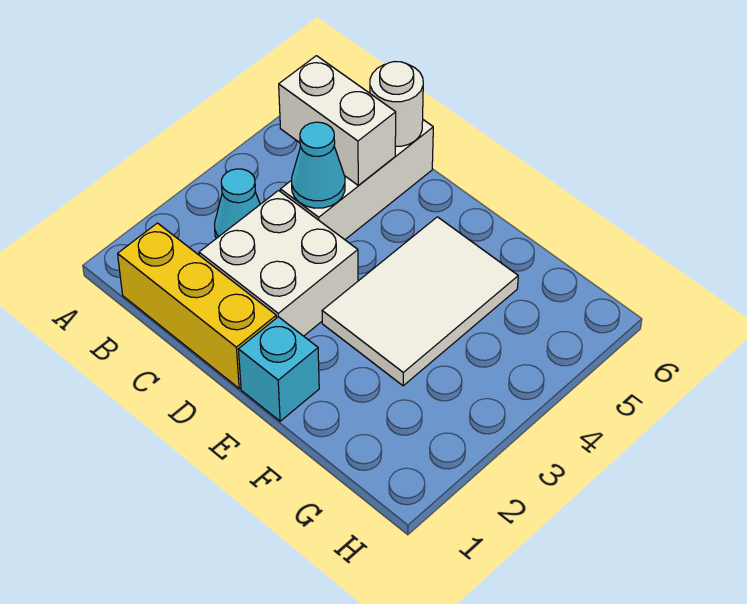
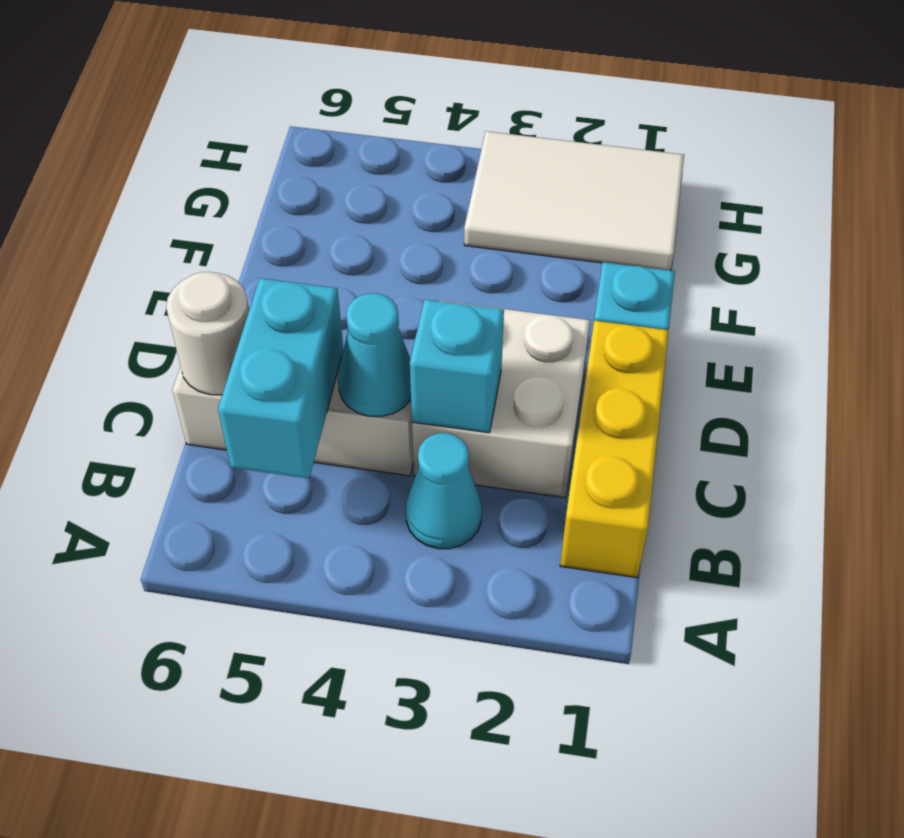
white brick B5:C5 level 2 -> cyan brick B5:C5 level 2
none -> cyan brick C3 level 2
white tile E3:F5 level 1 -> white tile G1:H3 level 1

